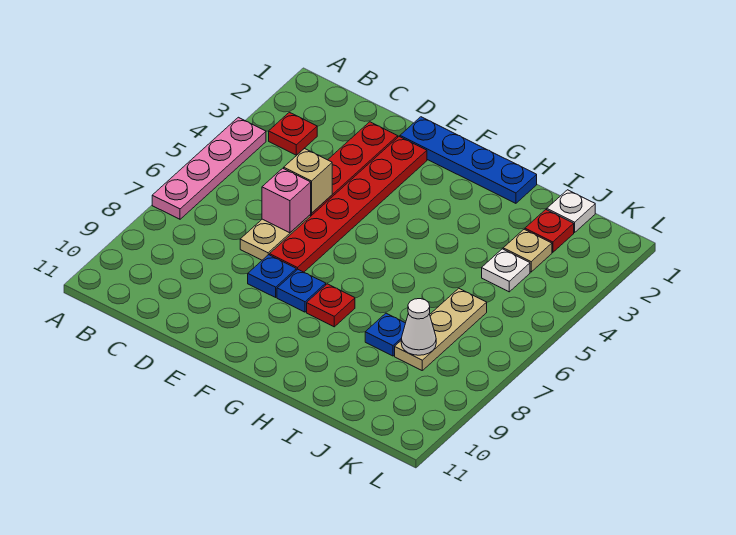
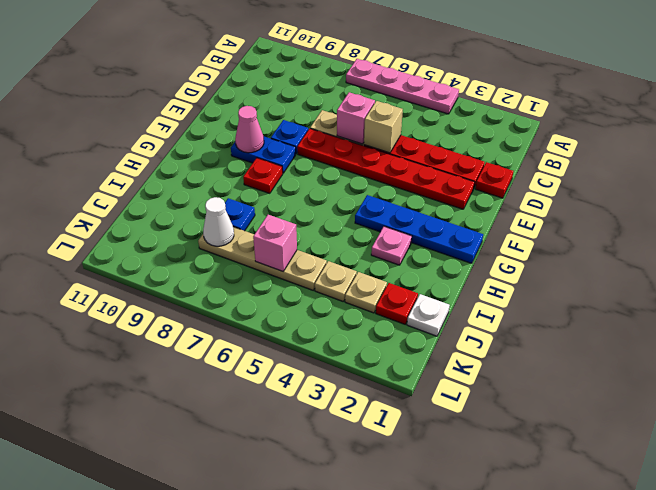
red plate B3 level 1 -> red plate D1 level 1
blue plate E1:H1 level 1 -> blue plate G1:G4 level 1
blue plate F8 level 1 -> blue plate F8:F9 level 1
none -> pink cone F9 level 2
none -> pink plate H3 level 1
white plate J4 level 1 -> tan plate J4 level 1
tan plate J6:J8 level 1 -> tan plate J5:J8 level 1
none -> pink brick J6 level 2

